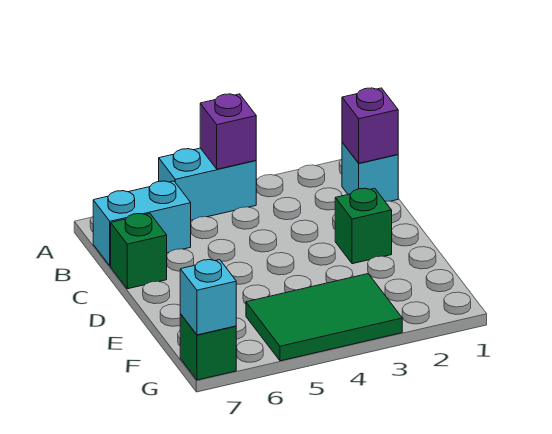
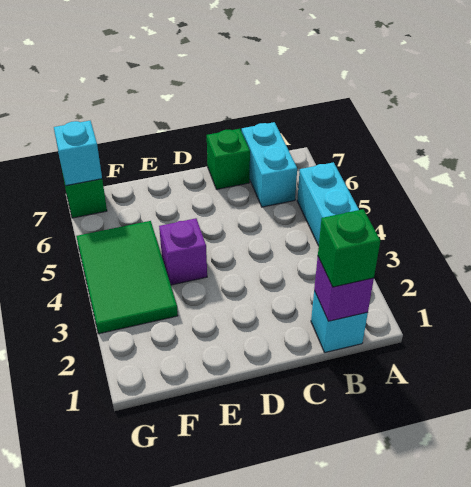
purple brick A4 level 2 -> purple brick E4 level 1
green brick D2 level 1 -> green brick B1 level 3

